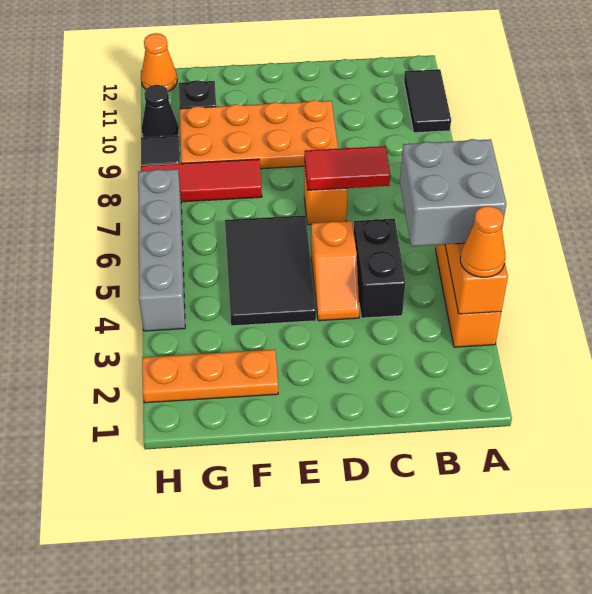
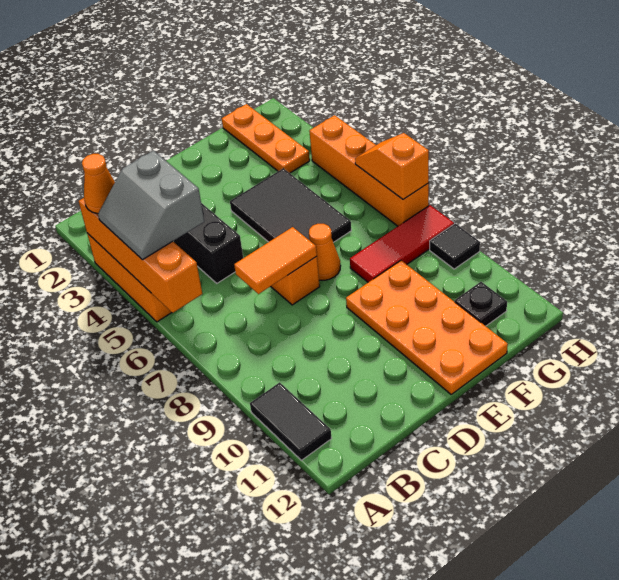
grey brick A4:B5 level 3 -> grey slope A4:B5 level 3 top B
red tile C7:D7 level 2 -> orange tile C7:D7 level 2
orange slope D4:D5 level 1 top 5 -> orange slope H6:H7 level 2 top 7
orange plate D9:G10 level 1 -> orange plate E9:F12 level 1
orange plate F2:H2 level 1 -> orange plate G1:G3 level 1
grey brick H4:H7 level 1 -> orange brick H4:H7 level 1
black cone H10 level 1 -> none
orange cone H12 level 1 -> orange cone E7 level 1

